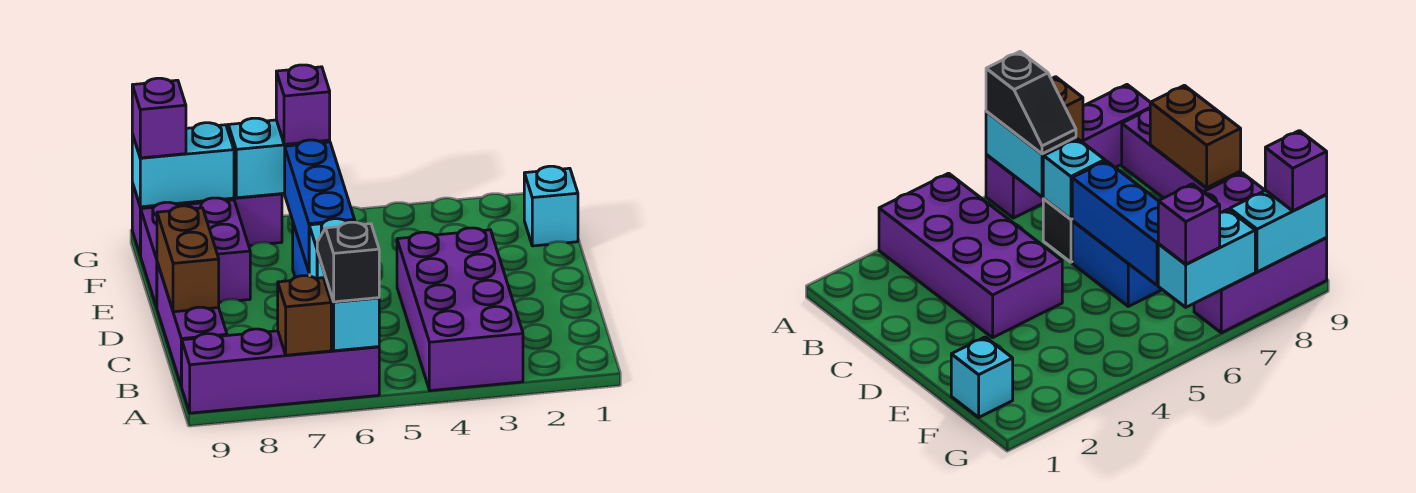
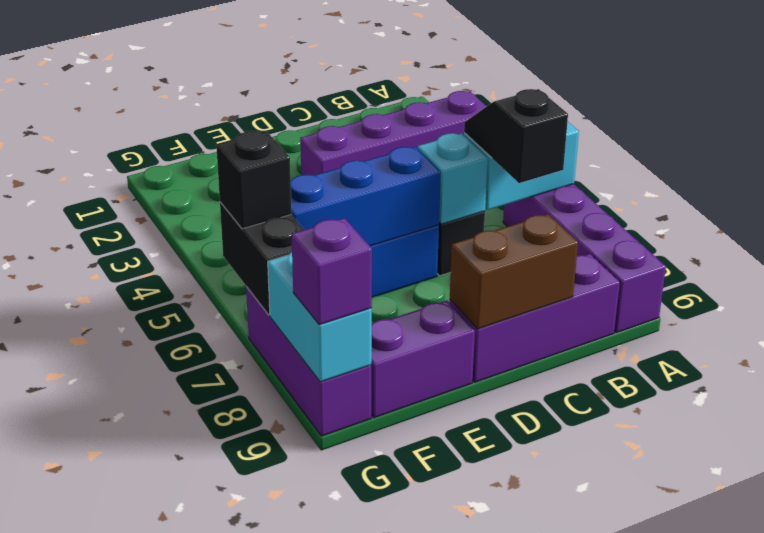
purple brick A3:D4 level 1 -> purple brick A3:D3 level 1
black slope A6:B6 level 3 top A -> black slope B6:B7 level 3 top 7
brown brick A7 level 2 -> none
purple brick E8:F9 level 1 -> purple brick E9:F9 level 1
cyan brick F1 level 1 -> none
cyan brick G6:G7 level 2 -> black brick G6:G7 level 2
purple brick G6 level 3 -> black brick G6 level 3

